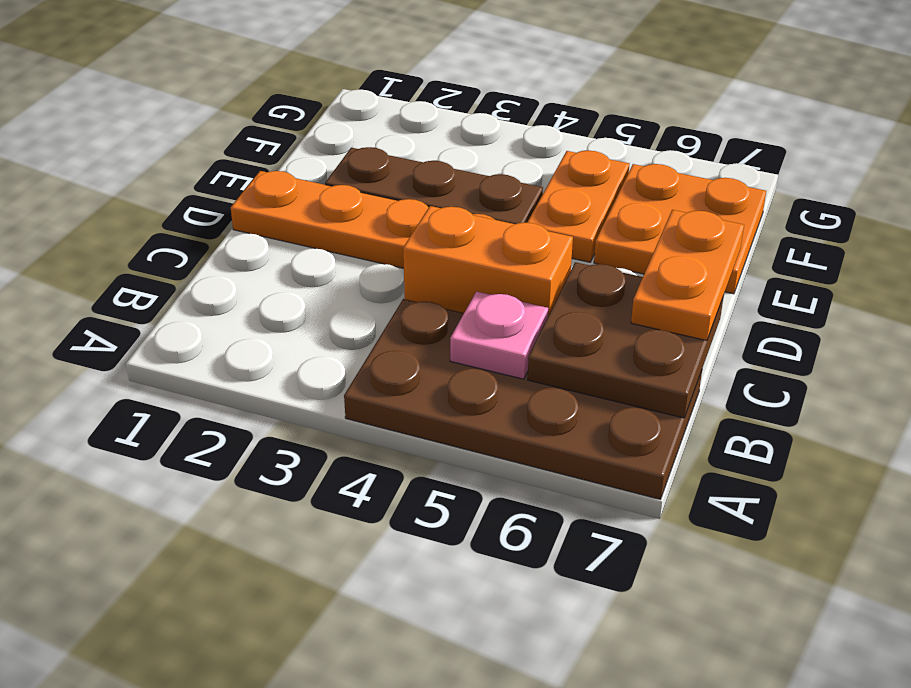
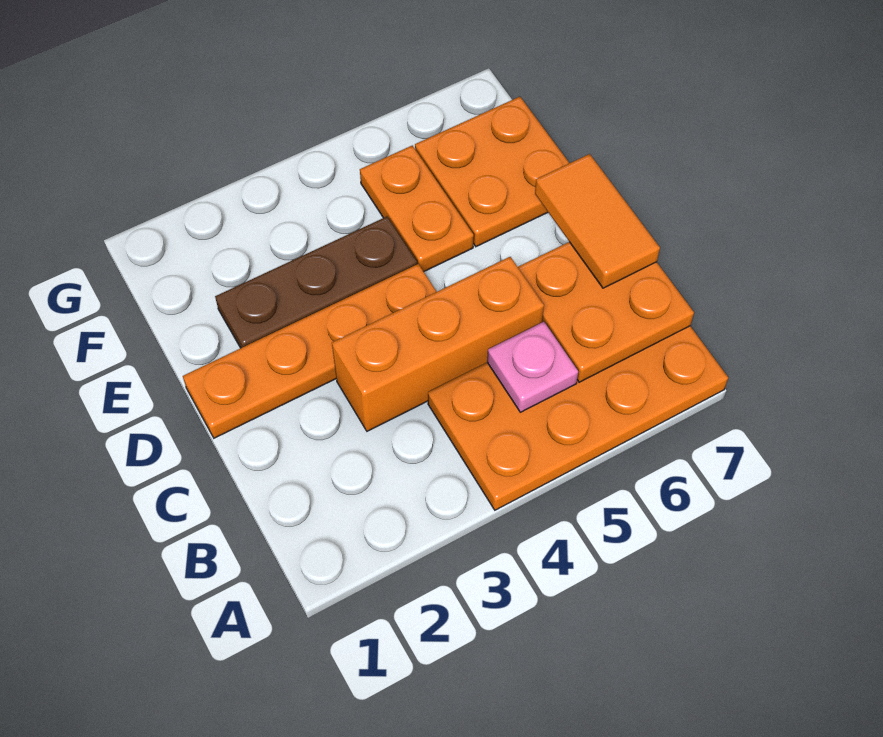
brown plate A4:B7 level 1 -> orange plate A4:B7 level 1
brown plate B6:C7 level 2 -> orange plate B6:C7 level 2
orange brick C4:C5 level 1 -> orange brick C3:C5 level 1
orange plate C7:D7 level 3 -> orange tile C7:D7 level 3

